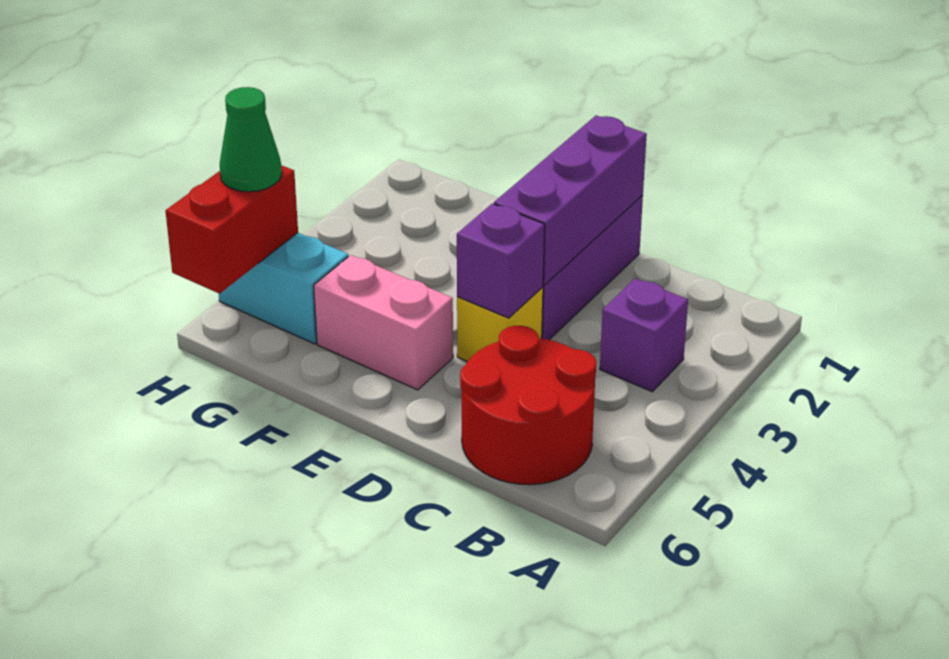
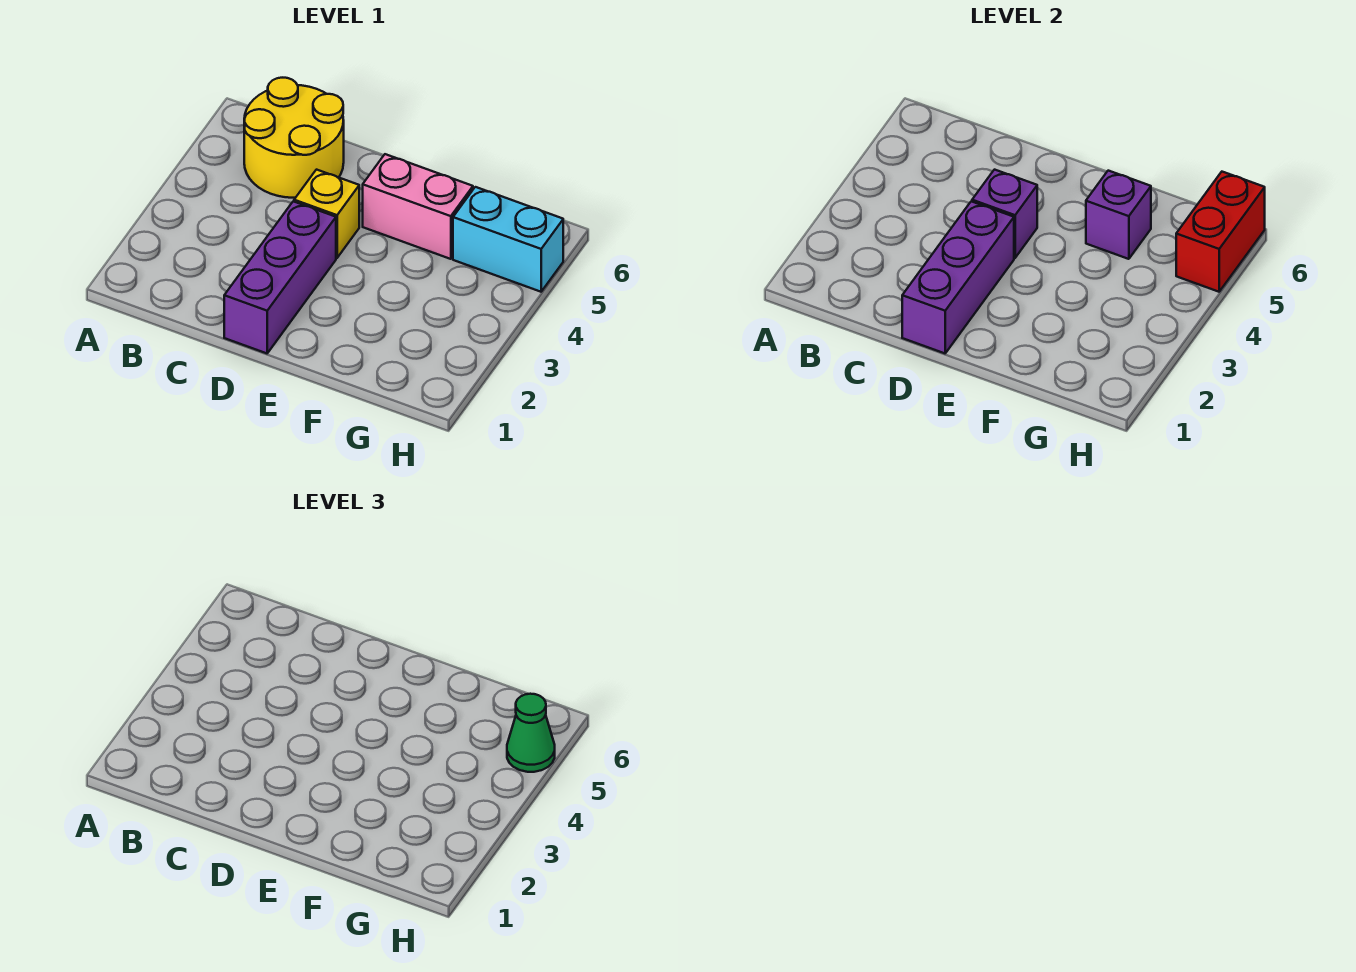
purple brick B3 level 1 -> purple brick F5 level 2
red round brick B5:C6 level 1 -> yellow round brick B5:C6 level 1

